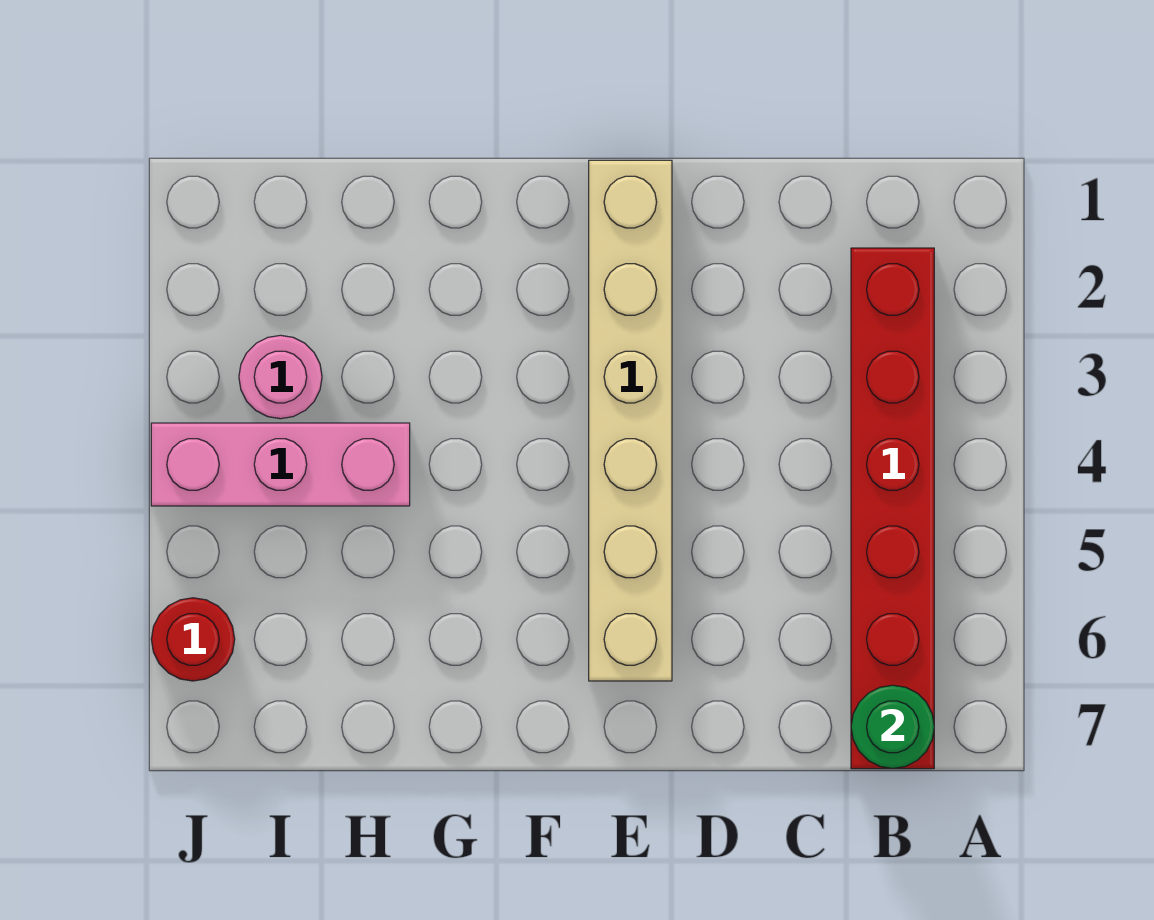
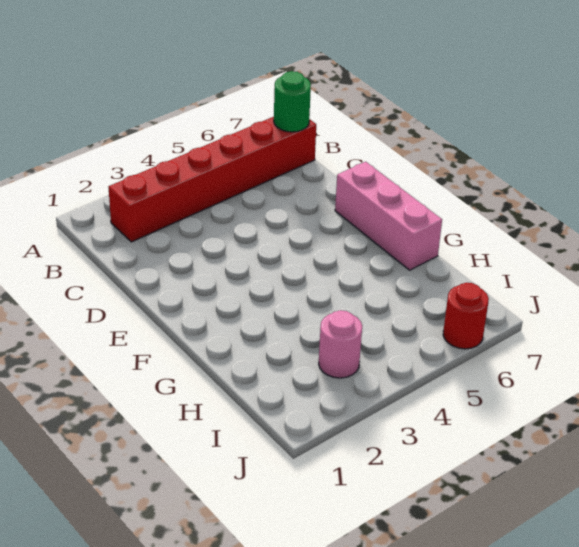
tan brick E1:E6 level 1 -> none
pink brick H4:J4 level 1 -> pink brick E7:G7 level 1

